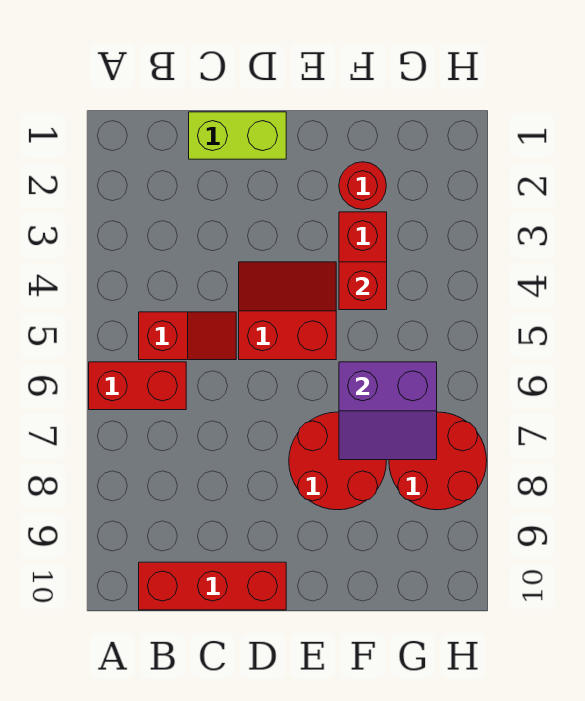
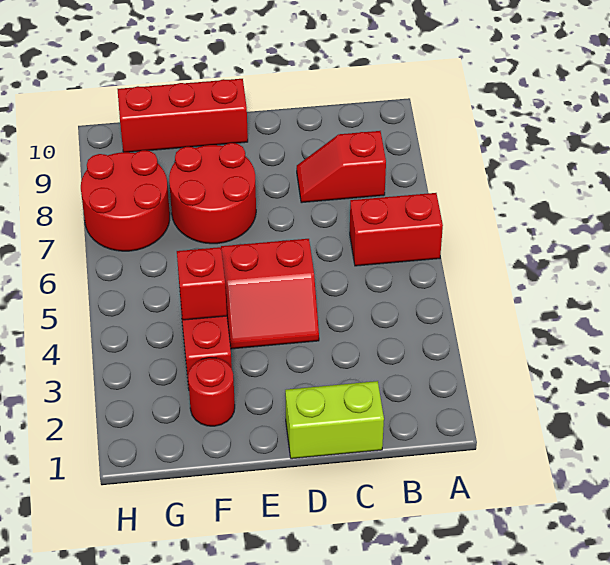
red slope B5:C5 level 1 top B -> red slope B8:C8 level 1 top B
red brick B10:D10 level 1 -> red brick E10:G10 level 1
purple slope F6:G7 level 2 top 6 -> none

